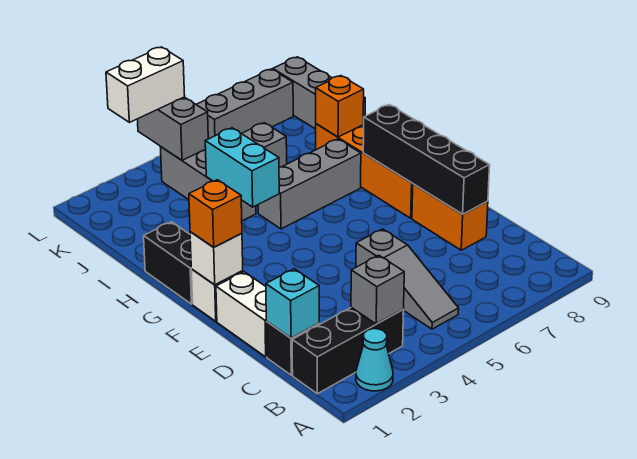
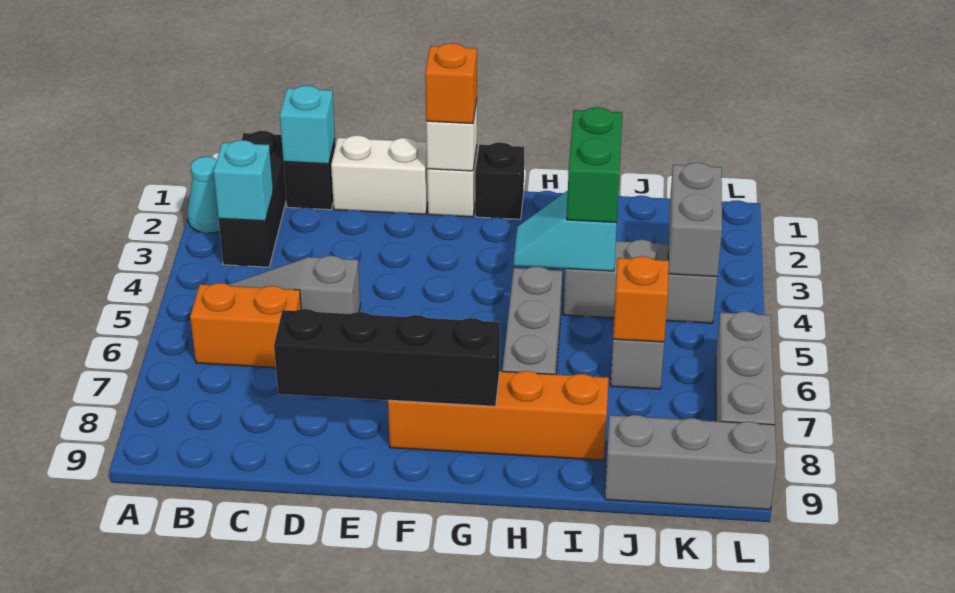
grey brick B3 level 2 -> cyan brick B3 level 2
orange brick D8:E8 level 1 -> orange brick B6:C6 level 1
black brick G1:H1 level 1 -> black brick G1 level 1
cyan brick H4:I4 level 2 -> cyan slope H4:I4 level 2 top I
none -> green brick I3:I4 level 3
orange brick I8 level 2 -> orange brick J6 level 2
grey brick K4:L4 level 2 -> grey brick K3:K4 level 2
white brick L3:L4 level 3 -> none

